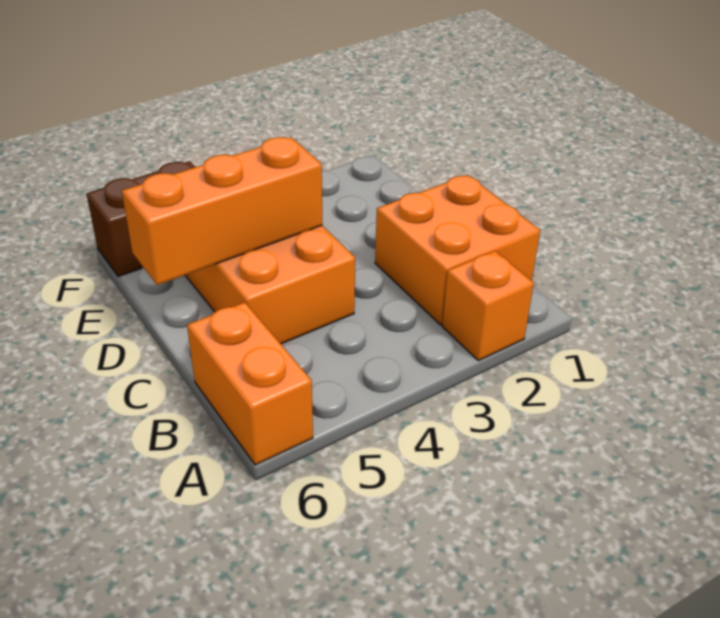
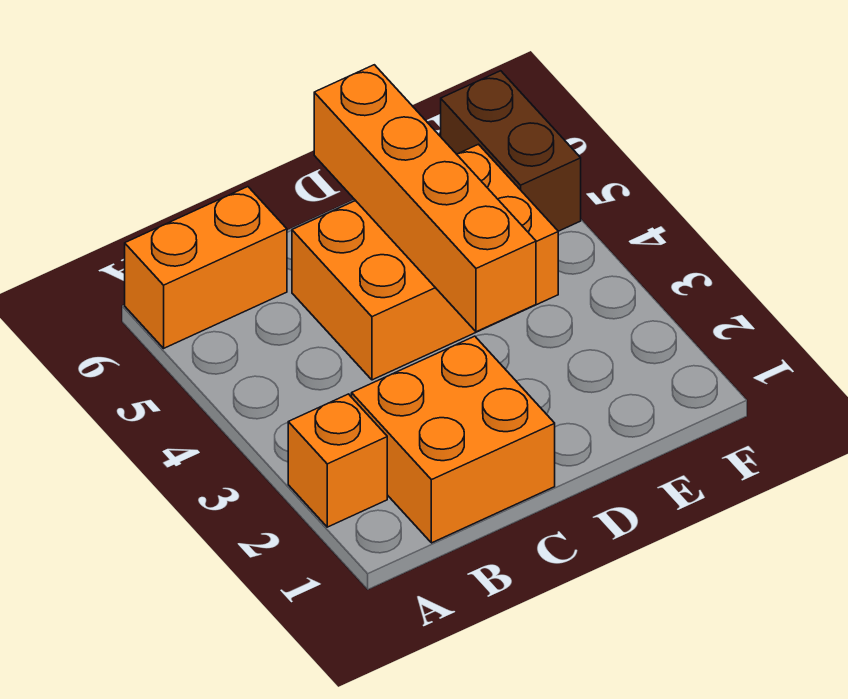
orange brick D4:D6 level 2 -> orange brick D3:D6 level 2

